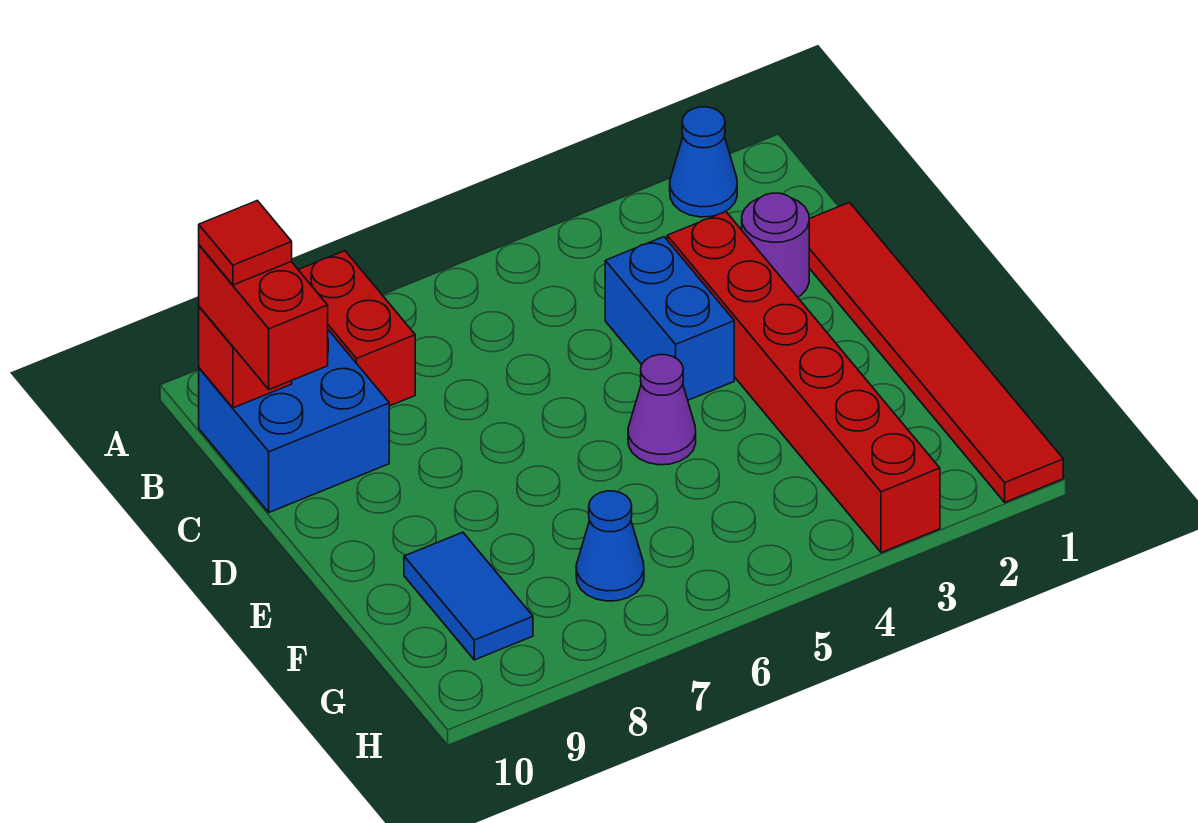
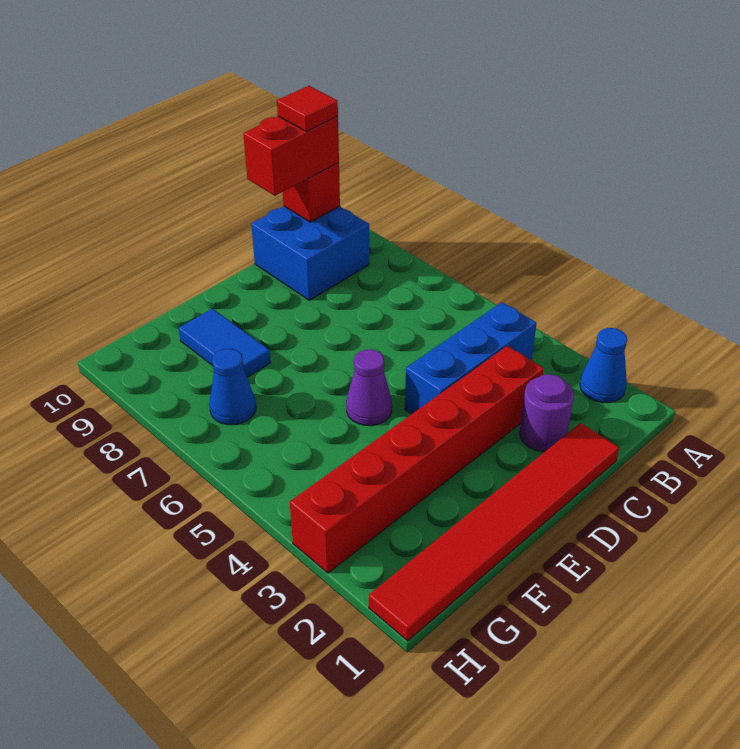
red brick A8:B8 level 1 -> none
blue brick C4:D4 level 1 -> blue brick B4:D4 level 1
blue tile F9:G9 level 1 -> blue tile F8:F9 level 1

